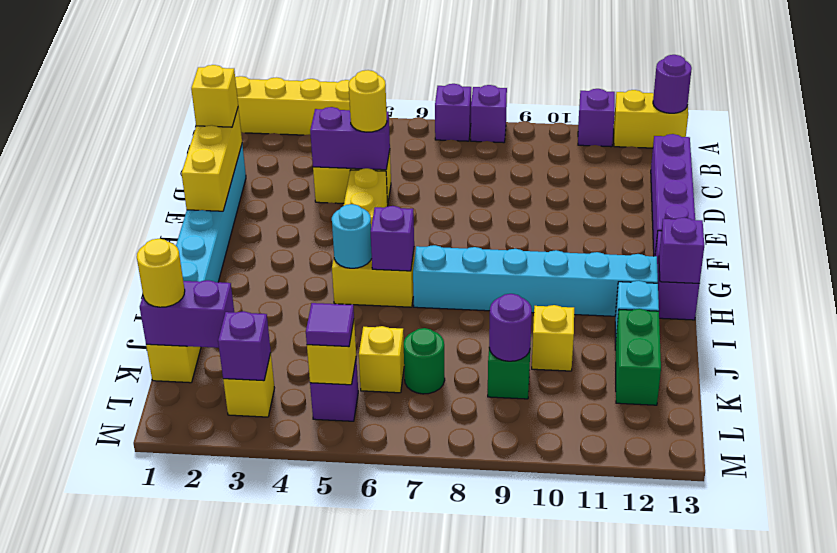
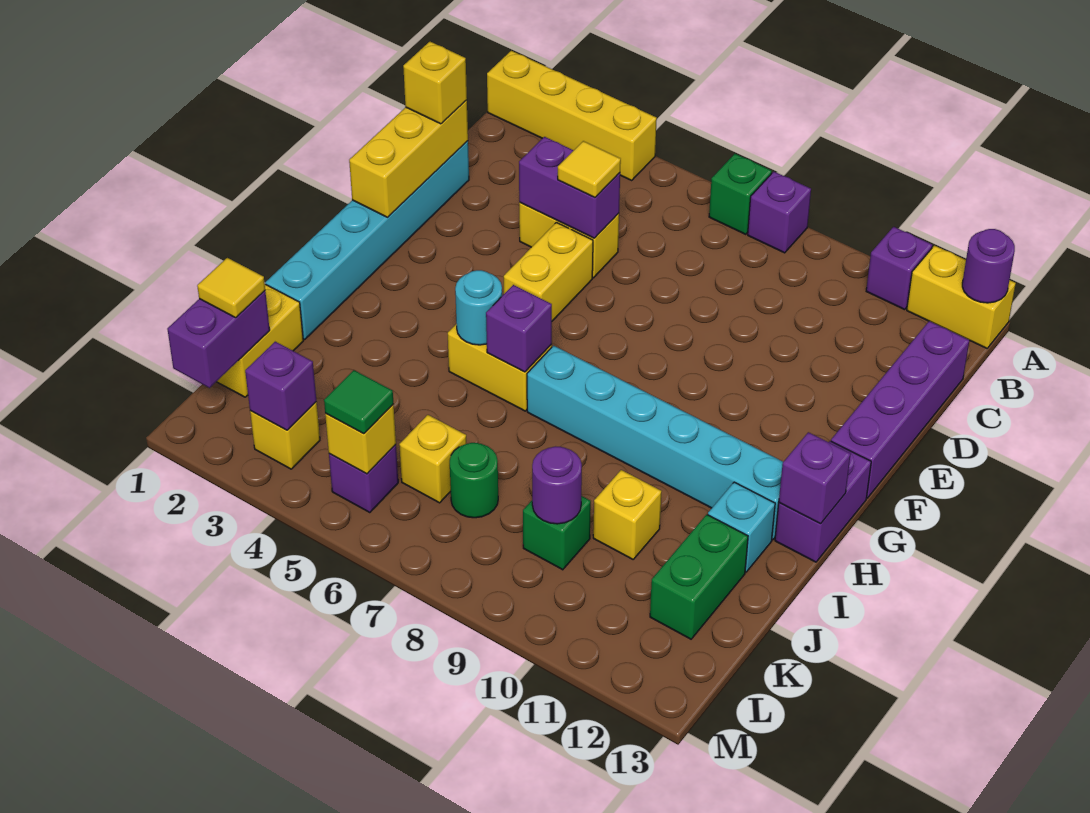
purple brick A7 level 1 -> green brick A7 level 1
yellow round brick D5 level 3 -> yellow tile D5 level 3
purple brick K1:K2 level 2 -> purple brick K1:L1 level 2
yellow round brick K1 level 3 -> yellow tile K1 level 3
purple tile L5 level 3 -> green tile L5 level 3

